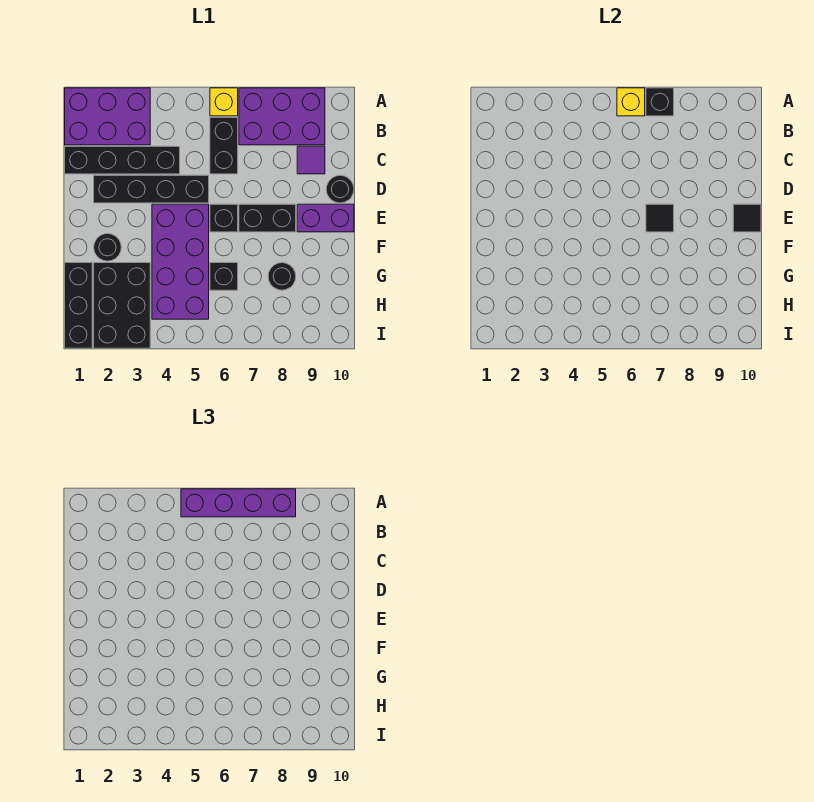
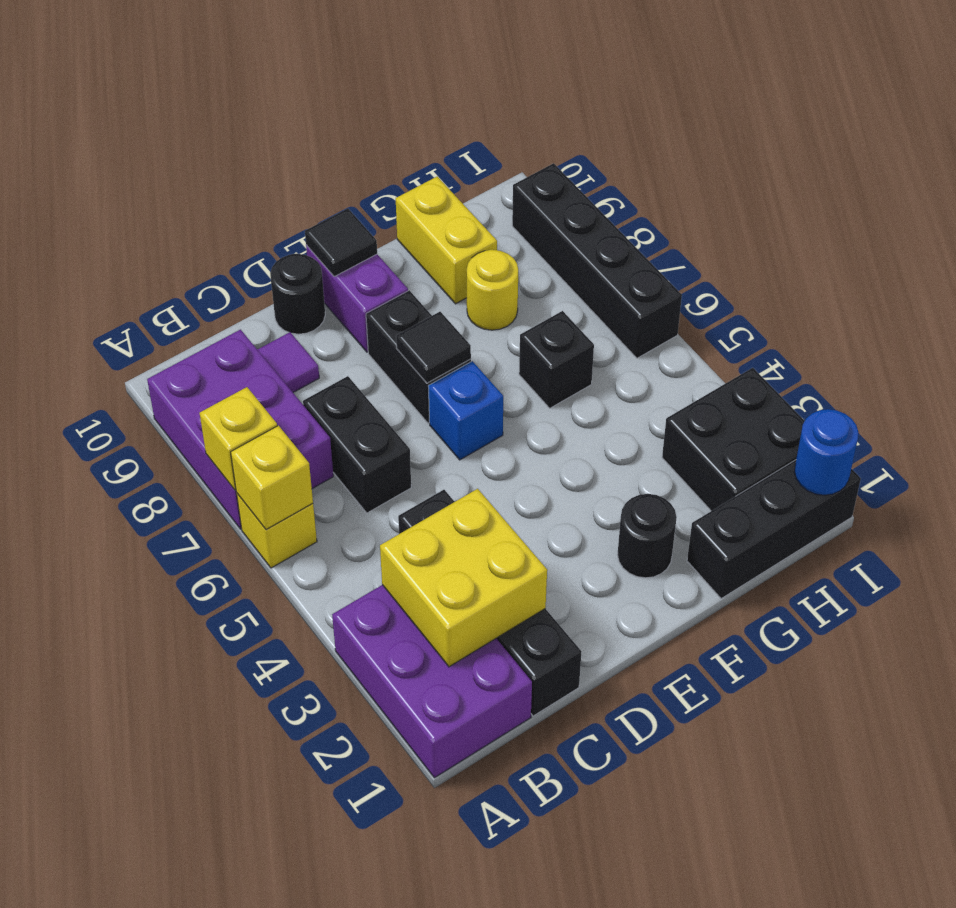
purple brick A5:A8 level 3 -> none
black brick A7 level 2 -> yellow brick A7 level 2
none -> yellow brick B2:C3 level 2
black brick B6:C6 level 1 -> black brick C6:C7 level 1
black brick D2:D5 level 1 -> black brick I6:I9 level 1
purple brick E4:H5 level 1 -> none
black brick E6 level 1 -> blue brick E6 level 1
black brick G2:I3 level 1 -> black brick H2:I3 level 1
black round brick G8 level 1 -> yellow round brick G8 level 1
none -> yellow brick G9:G10 level 1
none -> blue round brick I1 level 2

